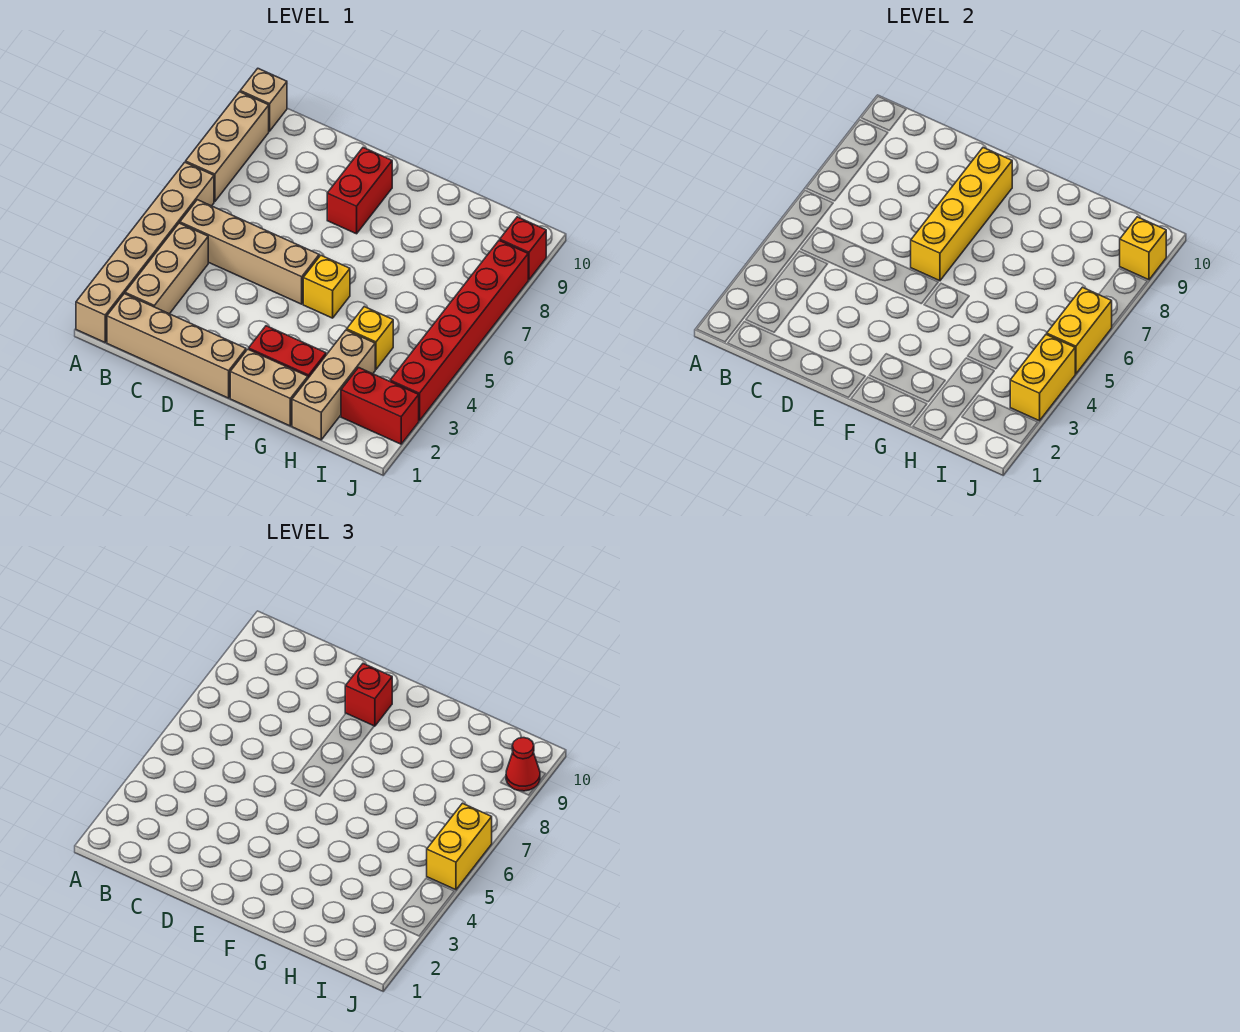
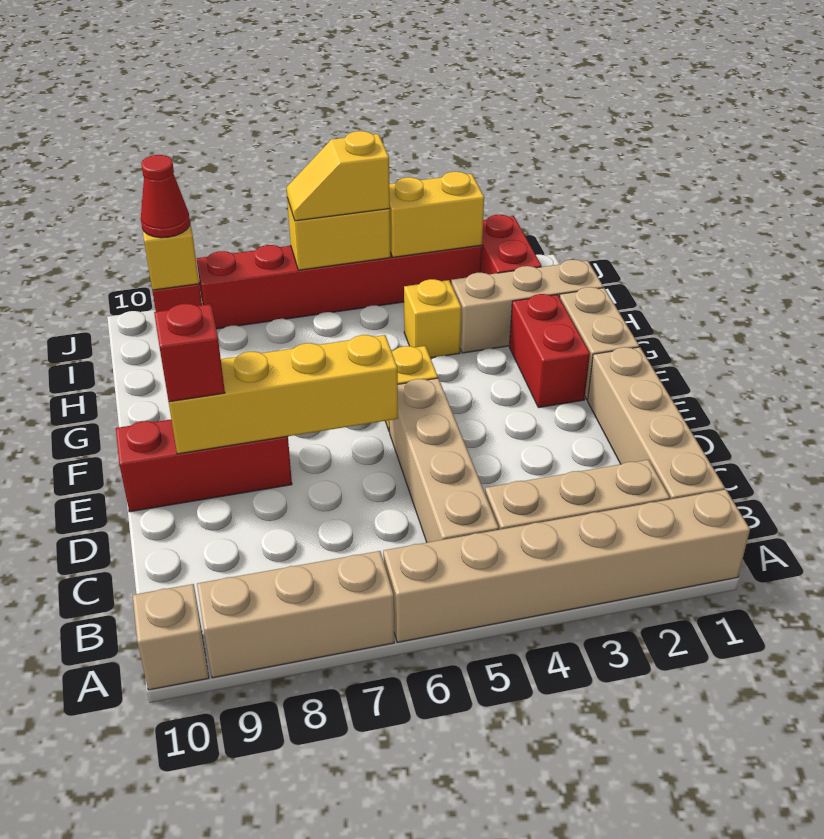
red brick E8:E9 level 1 -> red brick E8:E10 level 1
yellow brick J5:J6 level 3 -> yellow slope J5:J6 level 3 top 5

